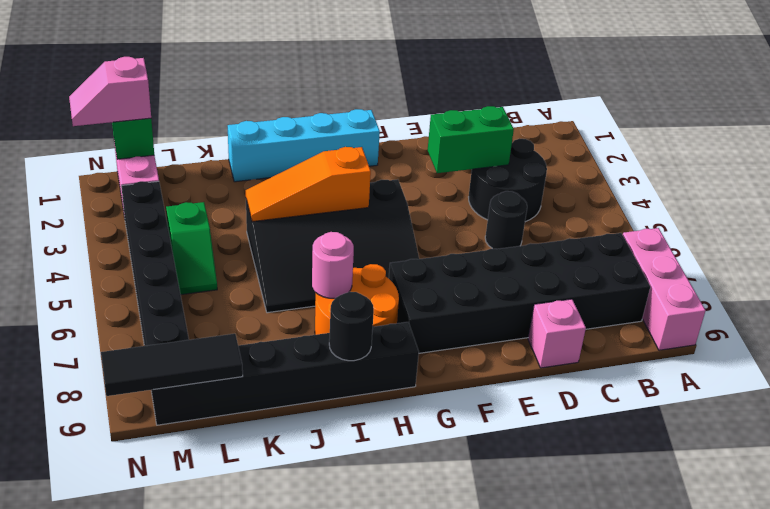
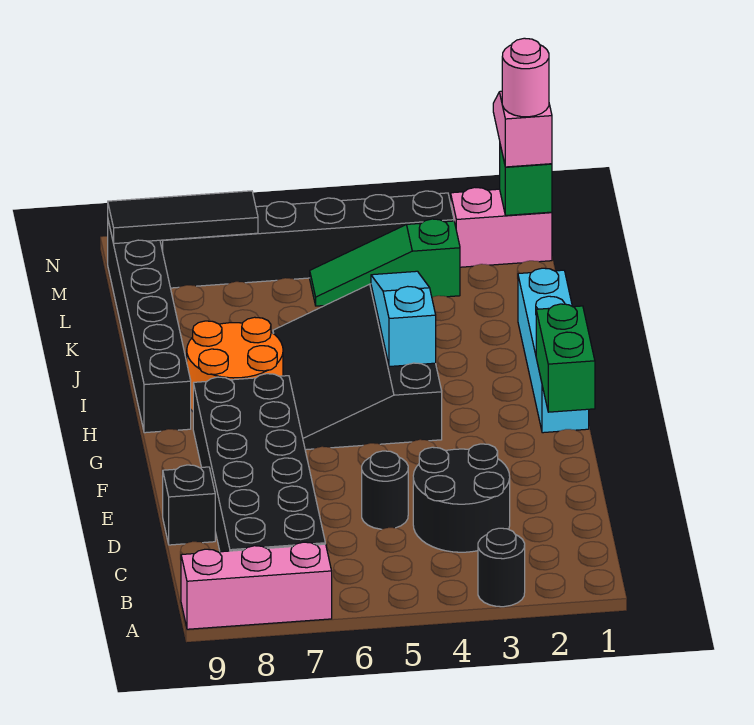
green brick D3:E3 level 2 -> green brick F1:G1 level 2
pink brick D9 level 1 -> black brick D9 level 1
orange slope H4:J4 level 2 top H -> cyan slope H4:J4 level 2 top H
pink round brick I7 level 2 -> pink round brick M1 level 4
black round brick I9 level 2 -> black round brick A3 level 1
green slope L4:L5 level 1 top 4 -> green slope L3:L5 level 1 top 3
black tile L9:N9 level 2 -> black tile M7:M9 level 2

